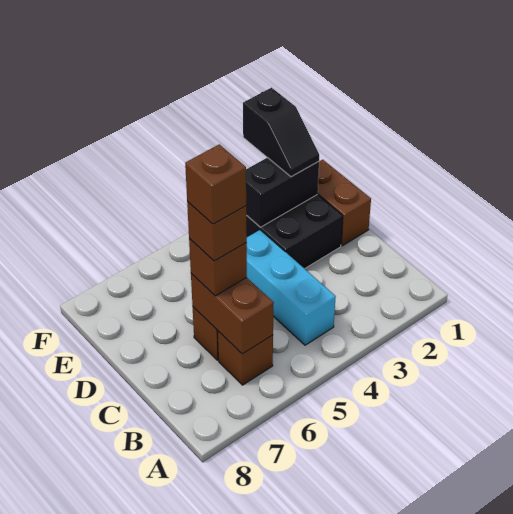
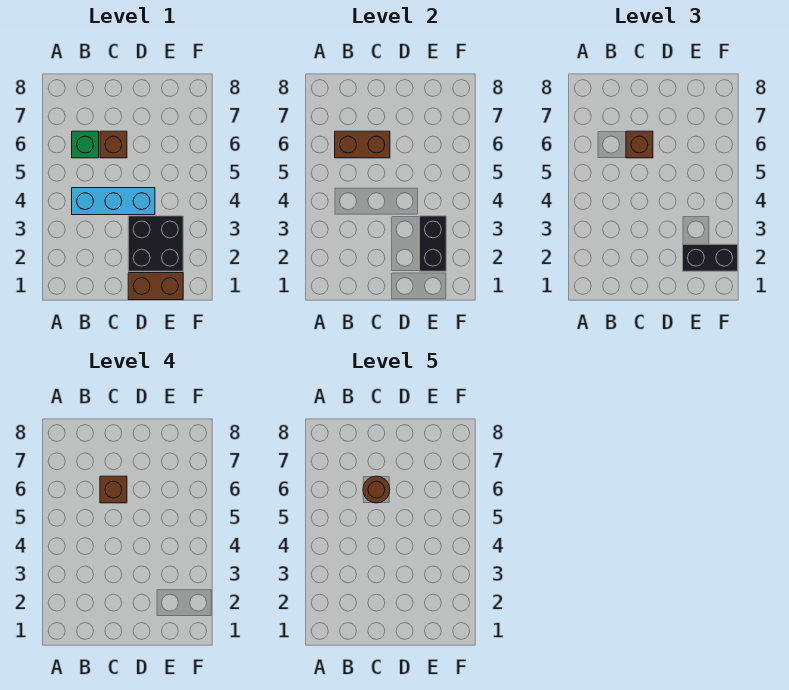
brown brick B6 level 1 -> green brick B6 level 1
brown brick C6 level 5 -> brown round brick C6 level 5
black slope E2:F2 level 3 top F -> black brick E2:F2 level 3

